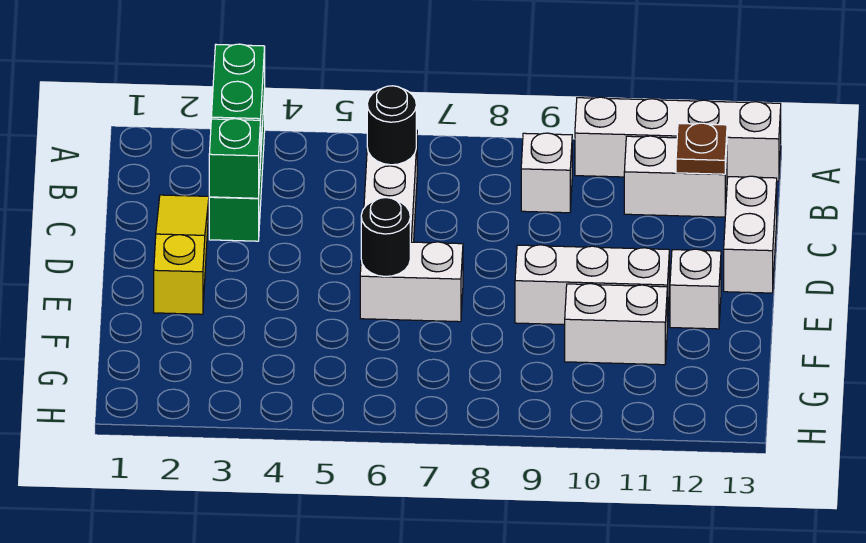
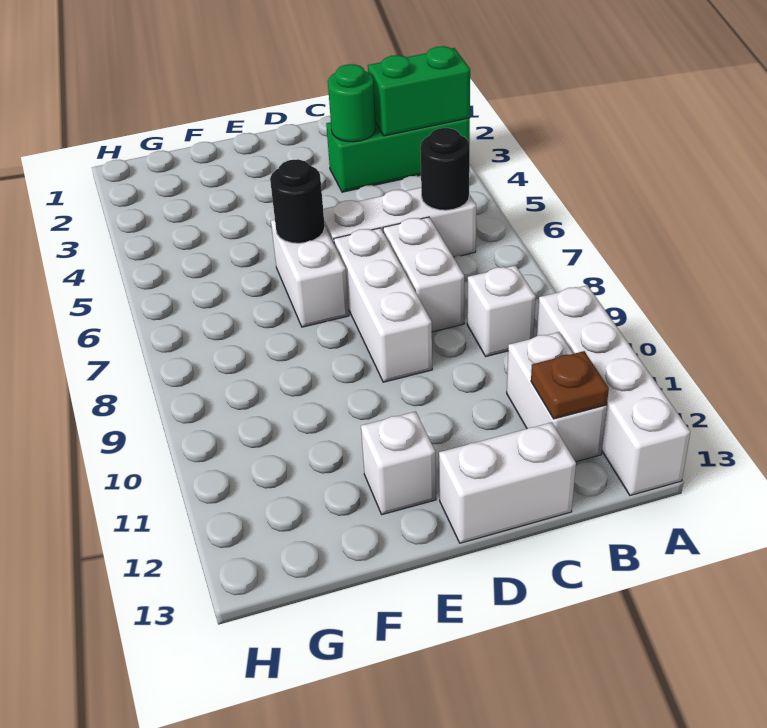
yellow slope C2:E2 level 1 top E -> none
green brick C3 level 2 -> green round brick C3 level 2
white brick E9:E11 level 1 -> white brick D7:D9 level 1
white brick F10:F11 level 1 -> white brick C7:C8 level 1

